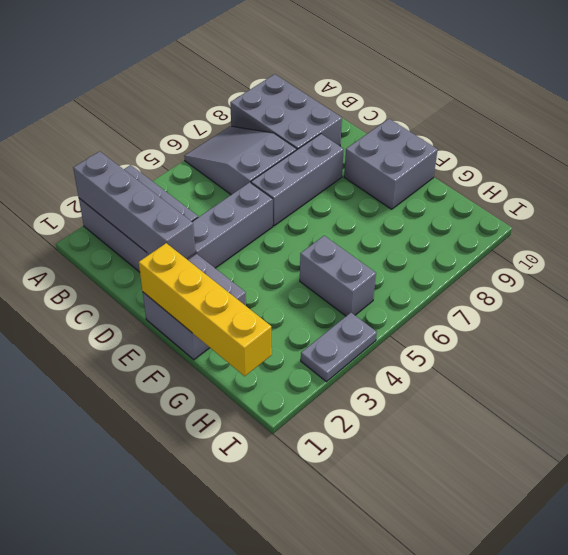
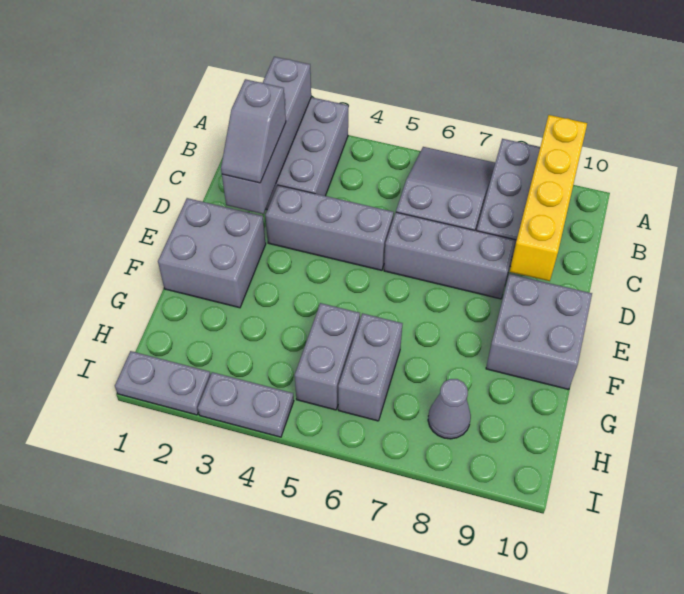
none -> grey slope C2:D2 level 3 top C
yellow brick E1:H1 level 2 -> yellow brick A9:D9 level 2
none -> grey brick G6:H6 level 1
none -> grey cone H8 level 1
none -> grey plate I1:I2 level 1

